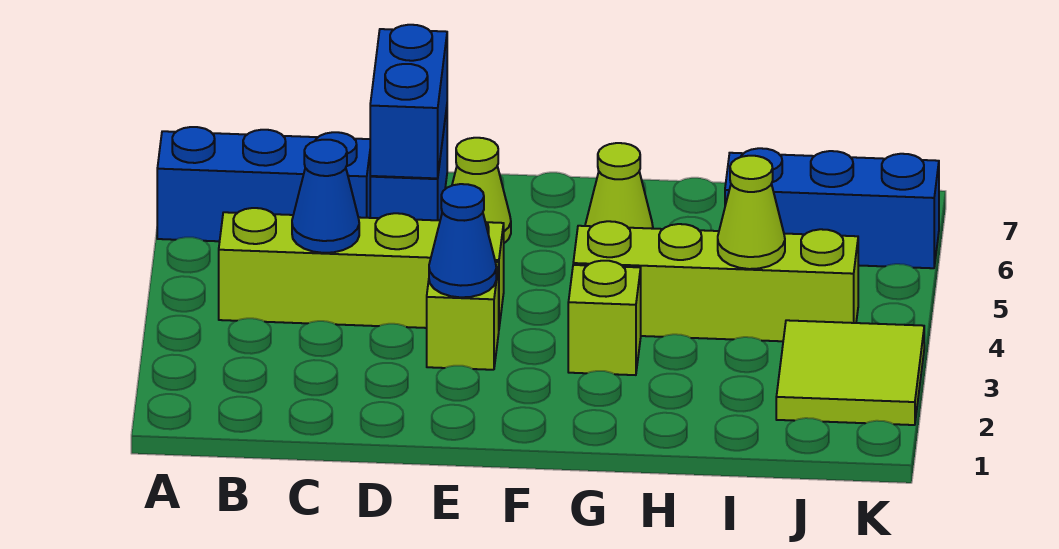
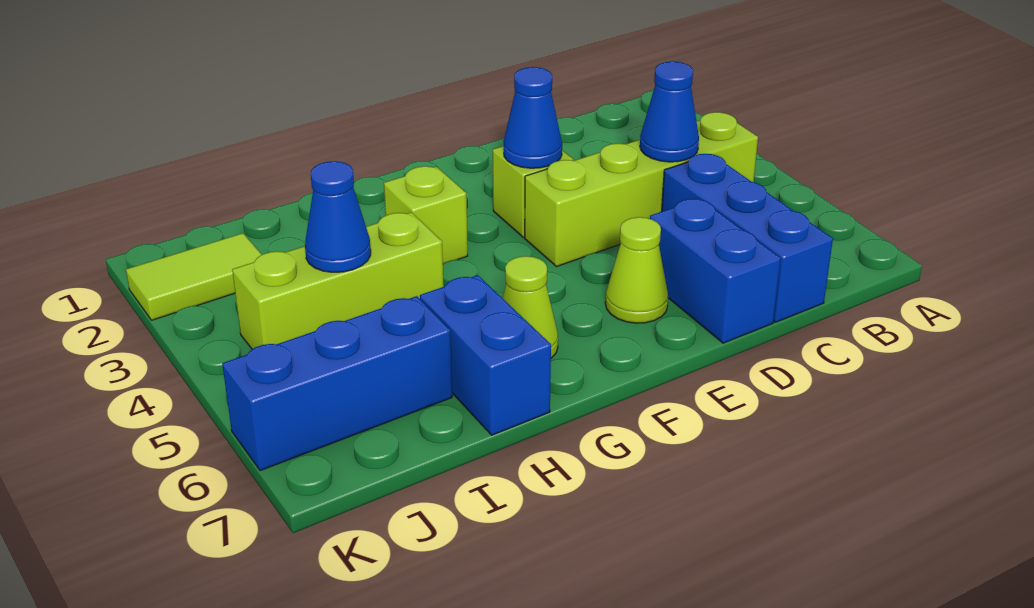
blue brick A6:C6 level 1 -> blue brick C5:C7 level 1
blue brick D6:D7 level 2 -> blue brick H6:H7 level 1
lime brick G4:J4 level 1 -> lime brick H4:J4 level 1
lime cone I4 level 2 -> blue cone I4 level 2
lime tile J2:K3 level 1 -> lime tile J2:K2 level 1

